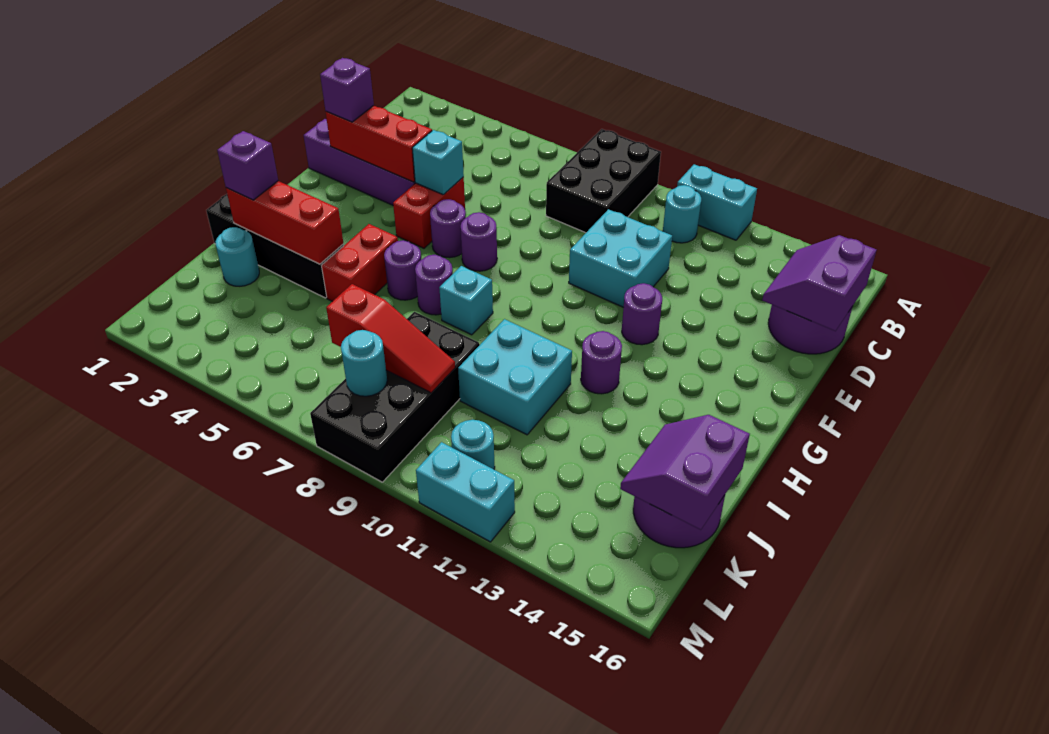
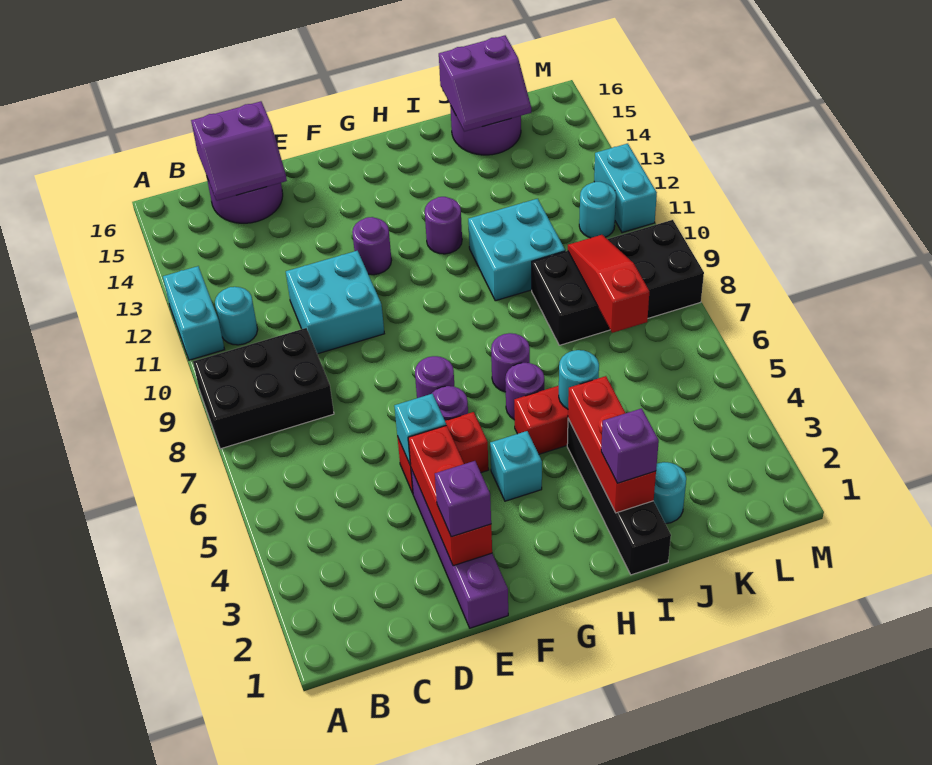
cyan brick H8 level 1 -> cyan brick G4 level 1
cyan round brick L8 level 2 -> cyan round brick I5 level 2

